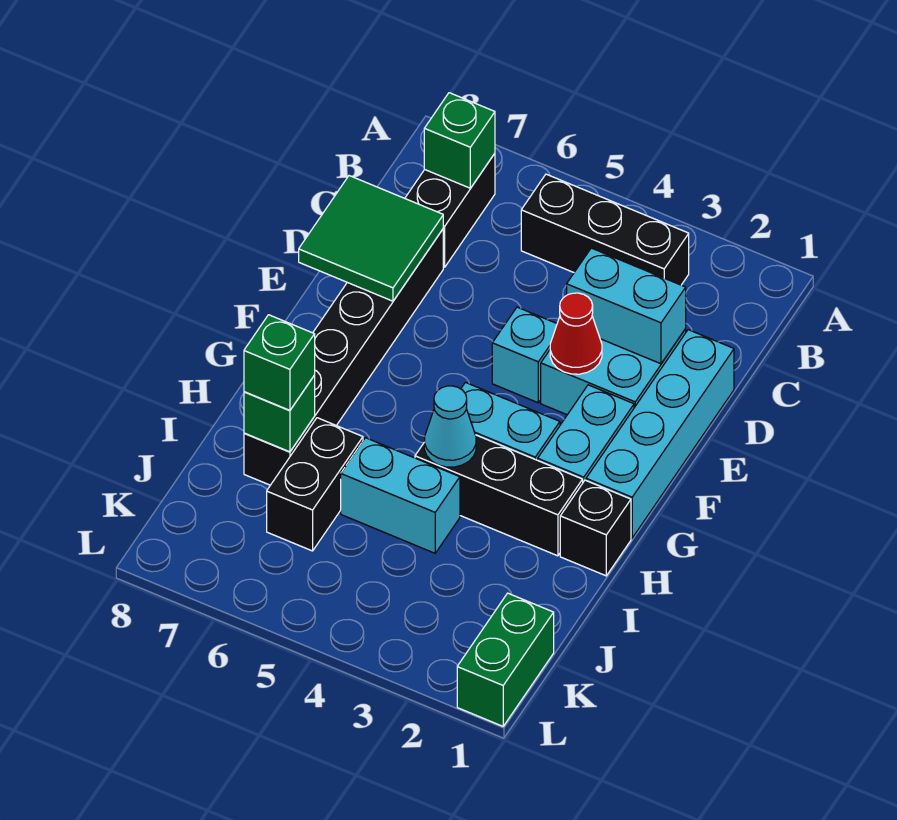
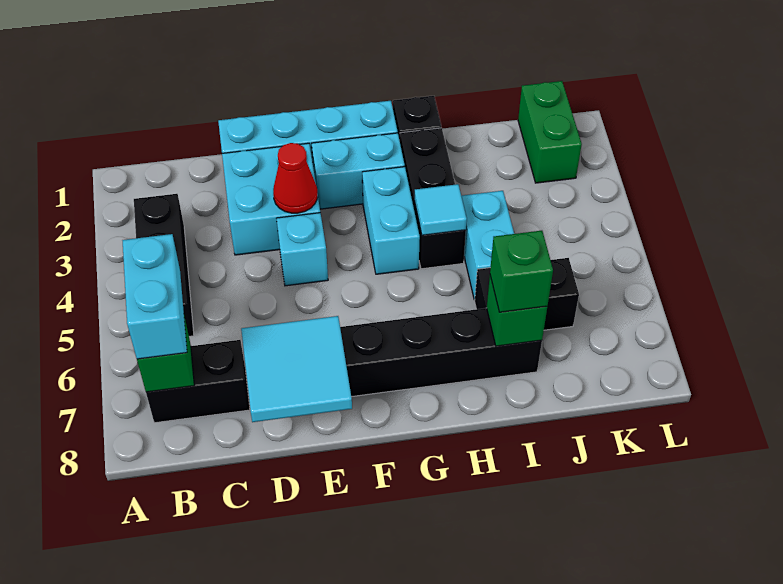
cyan brick D2:D3 level 2 -> cyan brick B6:B7 level 3
green tile D7:E8 level 2 -> cyan tile D7:E8 level 2
cyan cone H4 level 2 -> cyan tile H4 level 2
green brick K1:L1 level 1 -> green brick K1:K2 level 1

